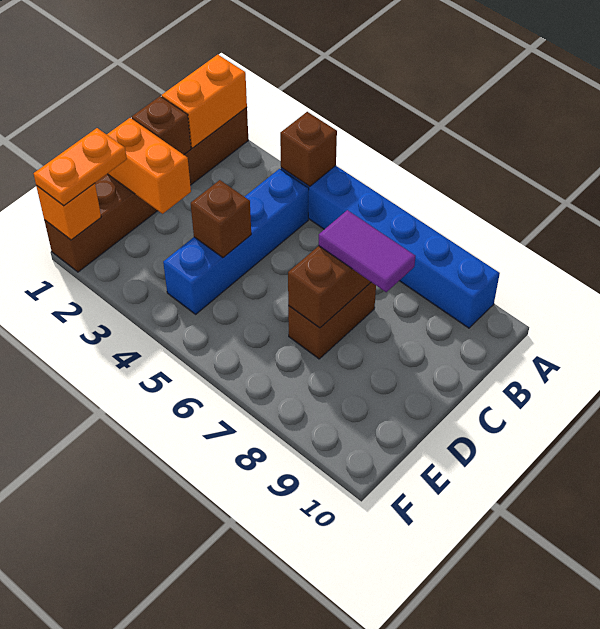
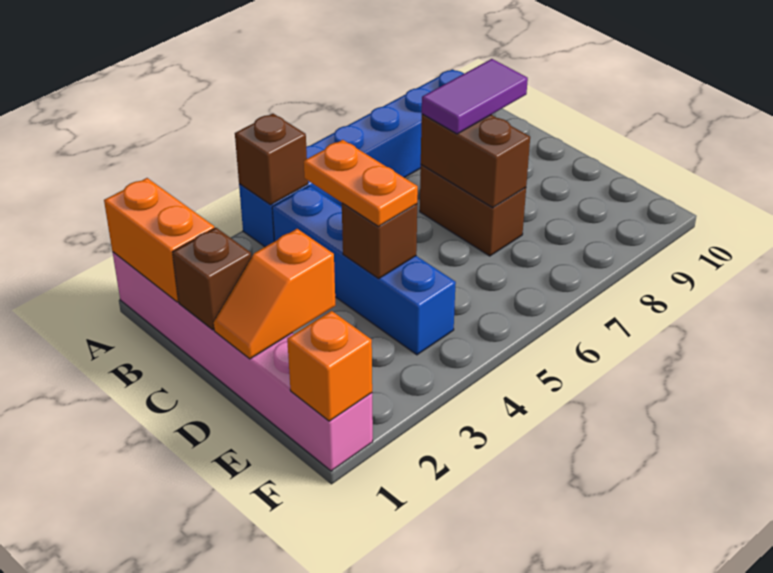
brown brick A1:F1 level 1 -> pink brick A1:F1 level 1
orange brick D1:D2 level 2 -> orange slope D1:D2 level 2 top 2
orange plate E1:F1 level 3 -> orange plate C4:D4 level 3

